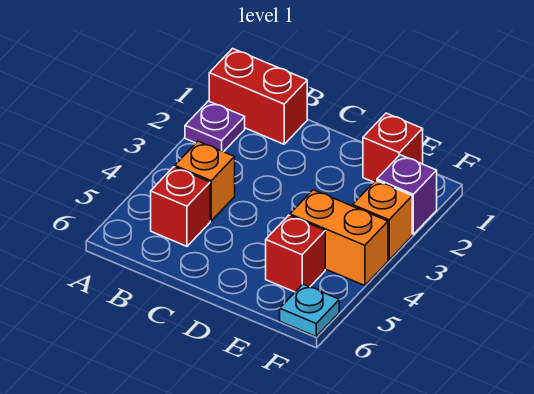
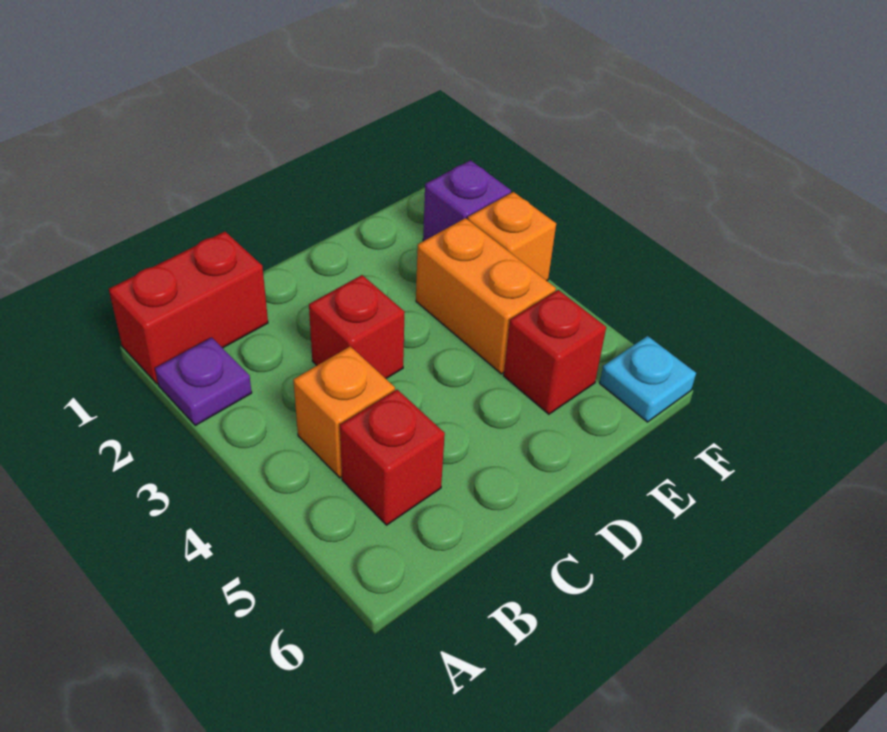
red brick E1 level 1 -> red brick C3 level 1
orange brick E4:F4 level 1 -> orange brick E3:E4 level 1

